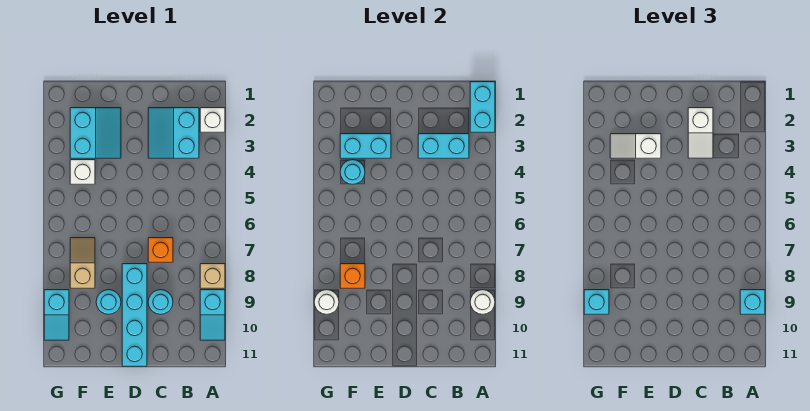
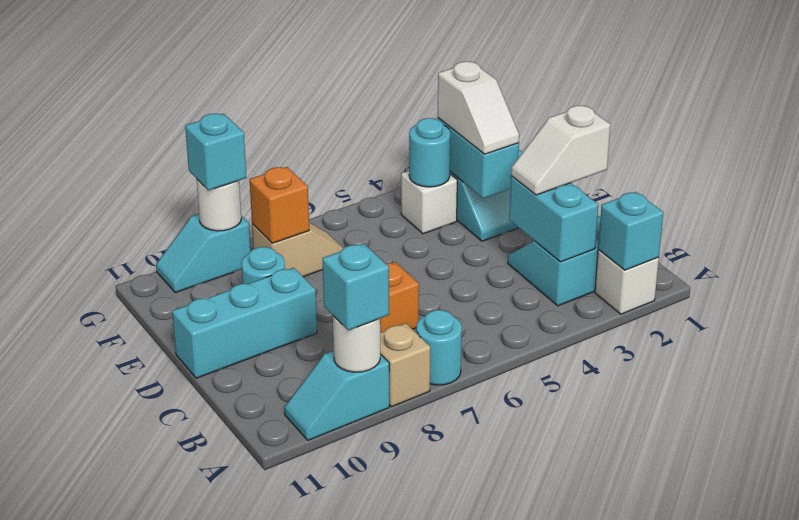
cyan brick A1:A2 level 2 -> cyan brick A2 level 2
cyan round brick C9 level 1 -> cyan round brick A7 level 1
cyan brick D8:D11 level 1 -> cyan brick D9:D11 level 1
white slope E3:F3 level 3 top E -> white slope E3:F3 level 3 top F

